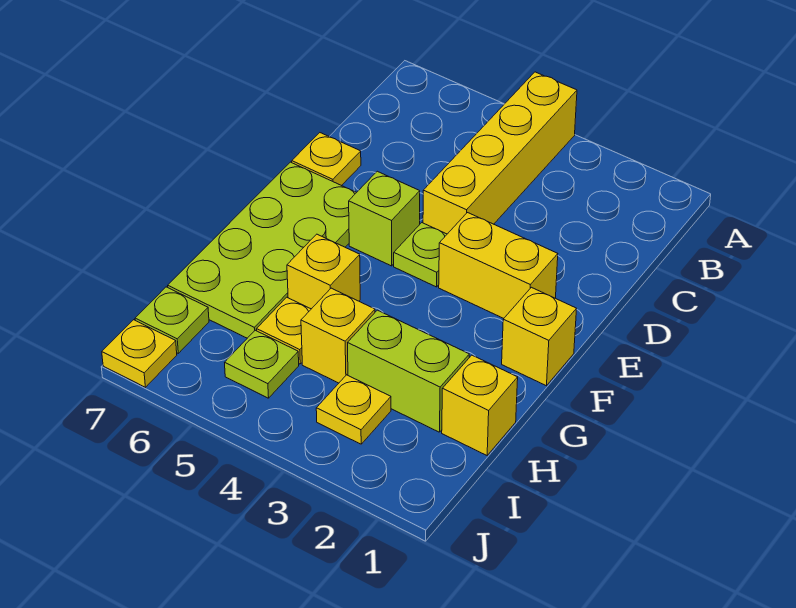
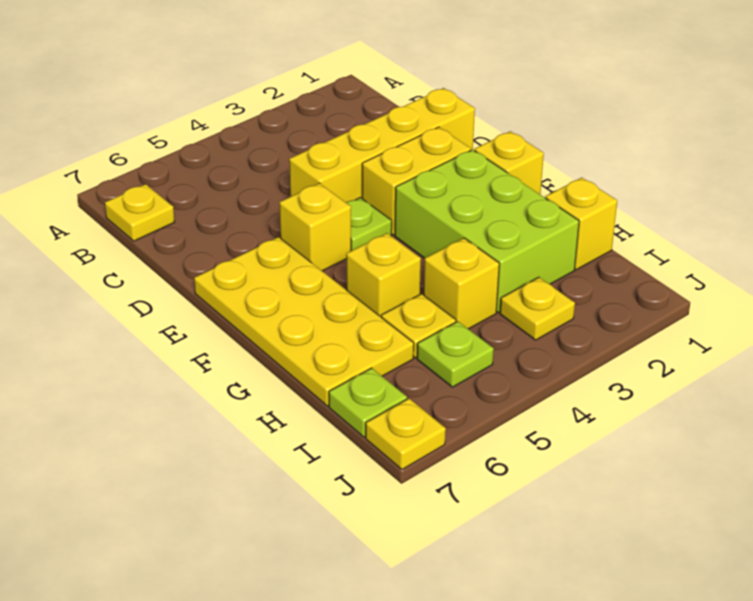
yellow brick A4:D4 level 1 -> yellow brick D1:D4 level 1
yellow plate D7 level 1 -> yellow plate B7 level 1
lime brick E5 level 1 -> yellow brick E5 level 1
lime plate E6:H7 level 1 -> yellow plate E6:H7 level 1
lime brick H2:H3 level 1 -> lime brick F2:H3 level 1

